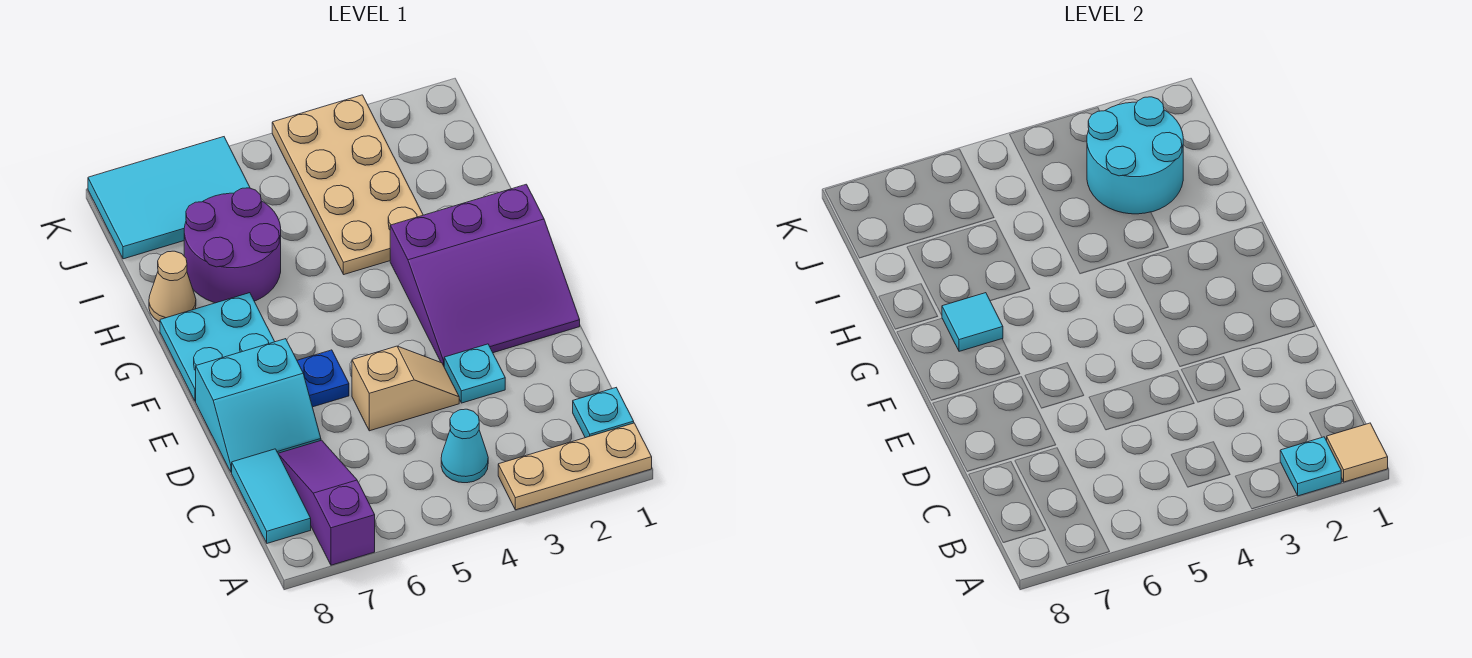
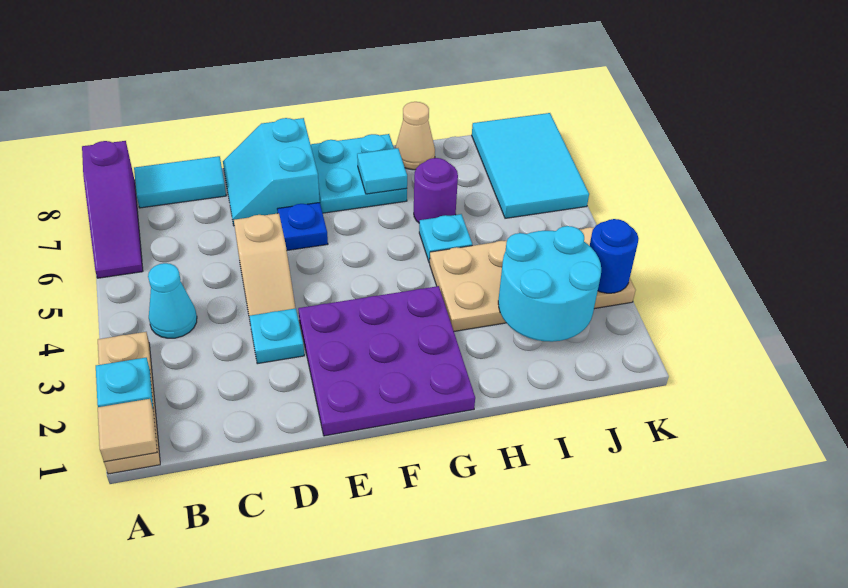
purple slope A7:C7 level 1 top A -> purple slope A6:A8 level 1 top 8
cyan plate B1 level 1 -> cyan plate H5 level 1
purple slope E1:G3 level 1 top G -> purple plate E1:G3 level 1
purple round brick H6:I7 level 1 -> purple round brick H6 level 1
none -> blue round brick K3 level 2

